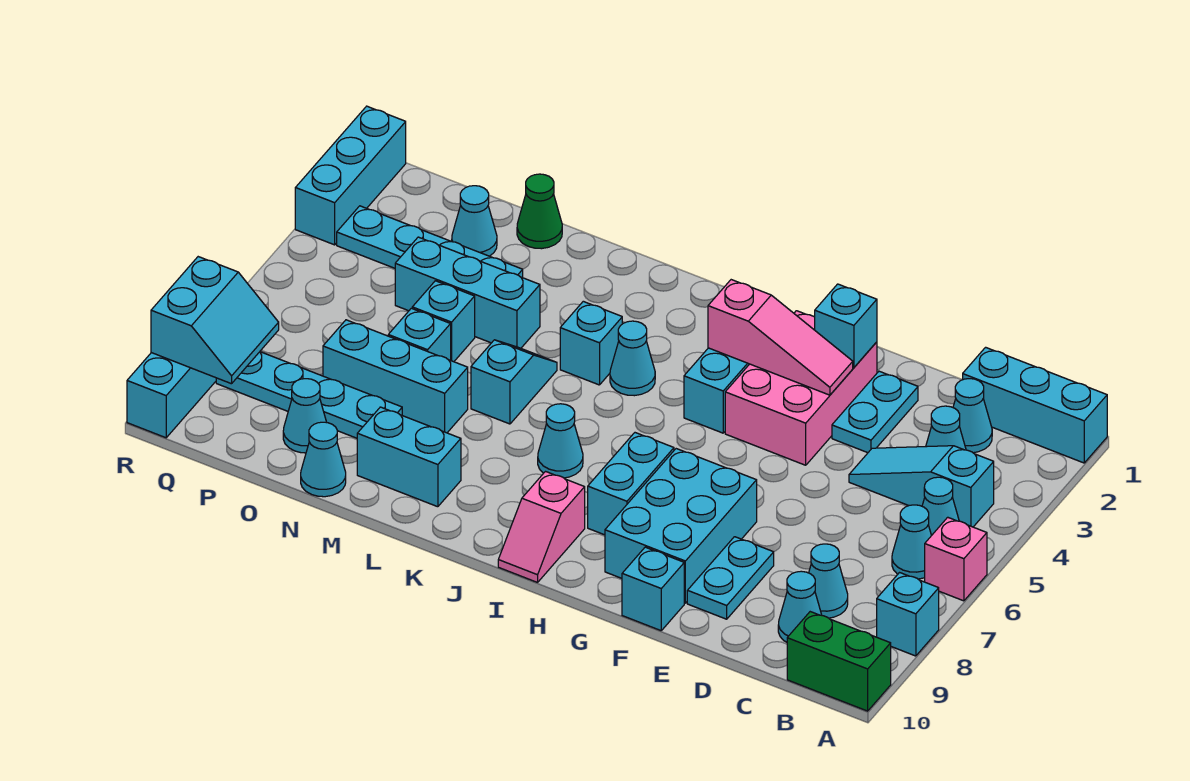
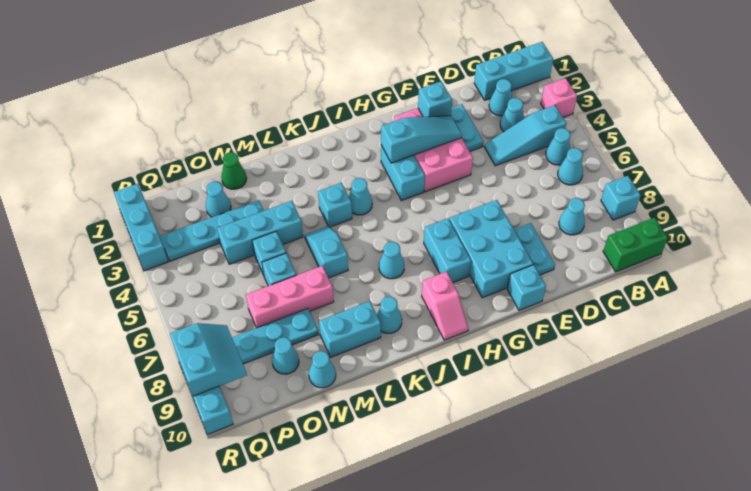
pink brick A6 level 1 -> pink brick A3 level 1
cyan cone C9 level 1 -> cyan cone K9 level 1
pink slope F3:H3 level 2 top H -> cyan slope F3:H3 level 2 top H
cyan brick M7:O7 level 1 -> pink brick M7:O7 level 1

